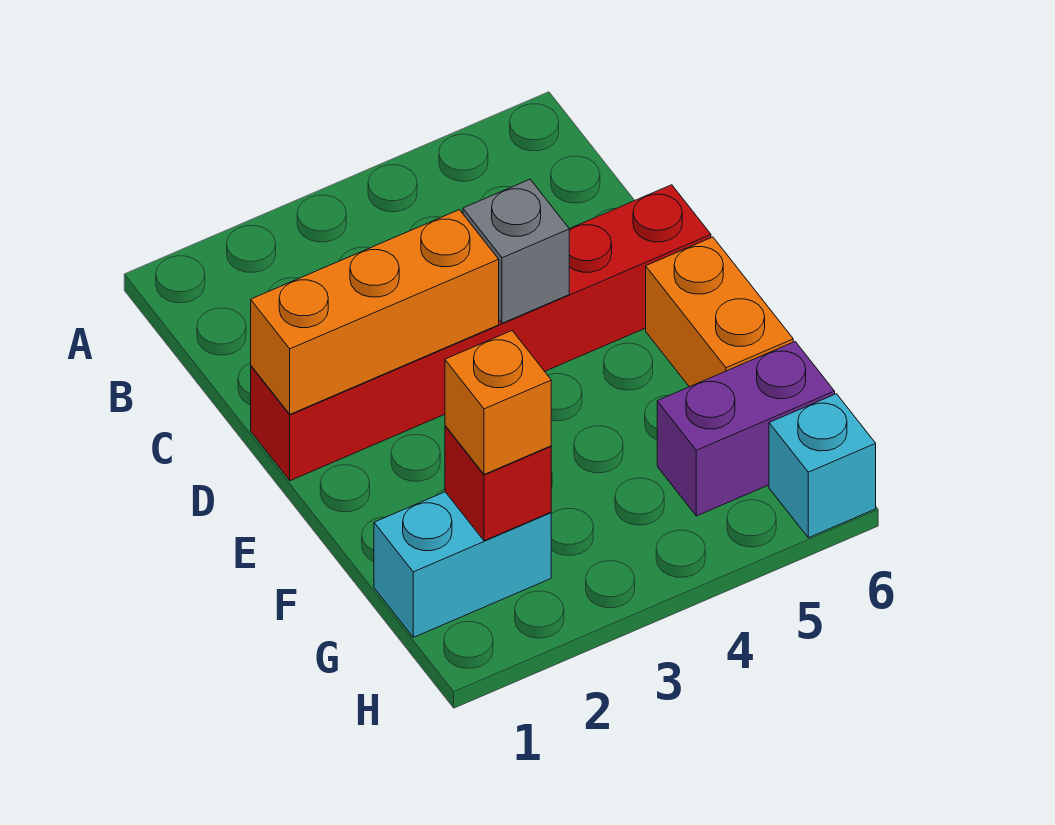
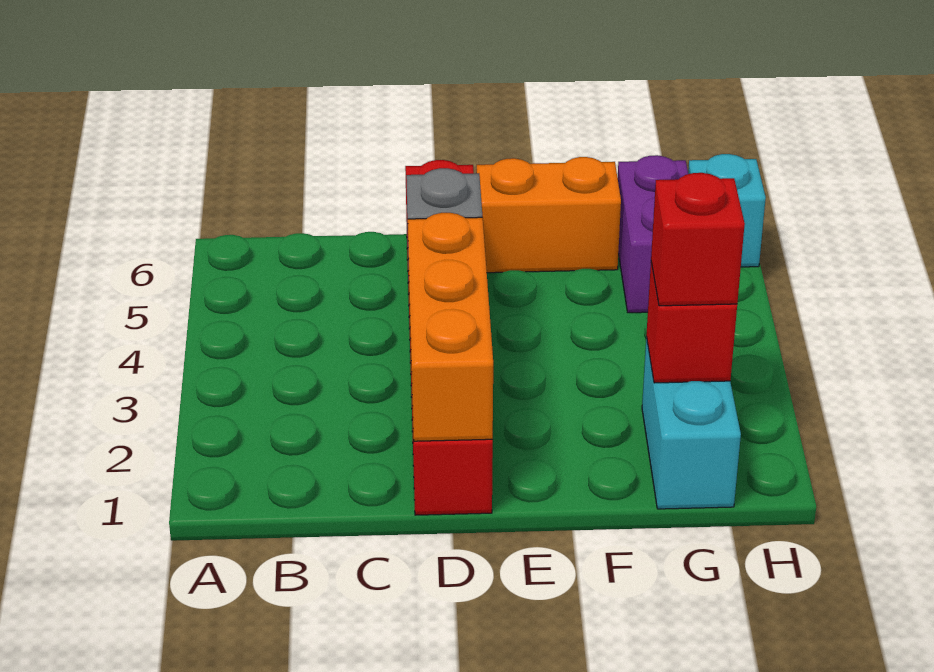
orange brick G2 level 3 -> red brick G2 level 3

